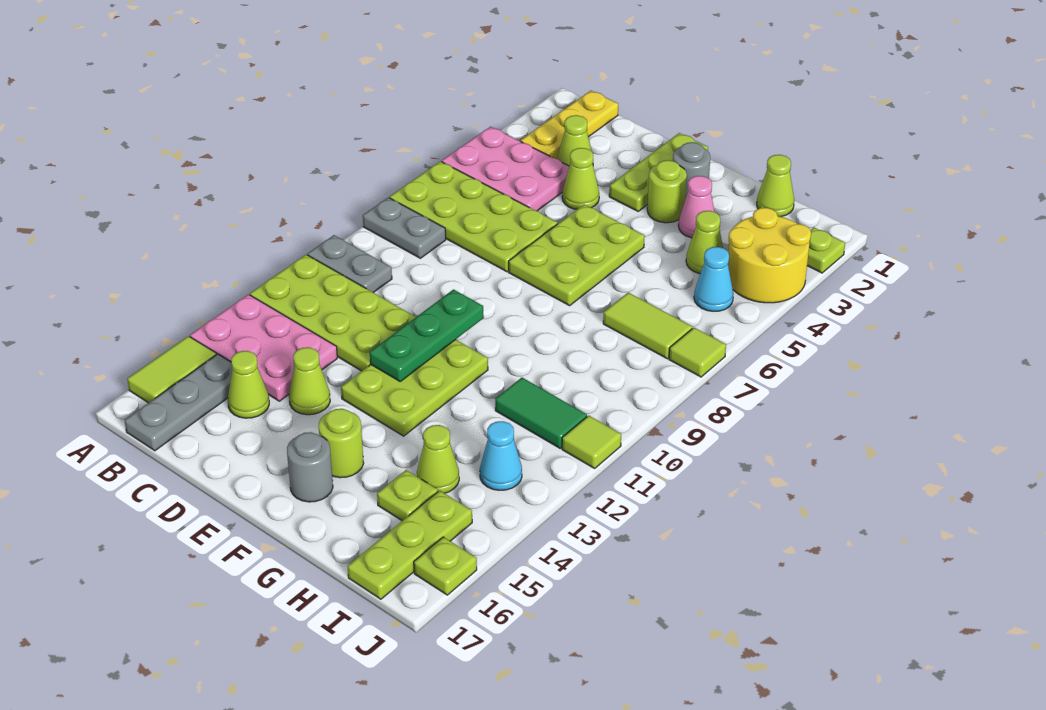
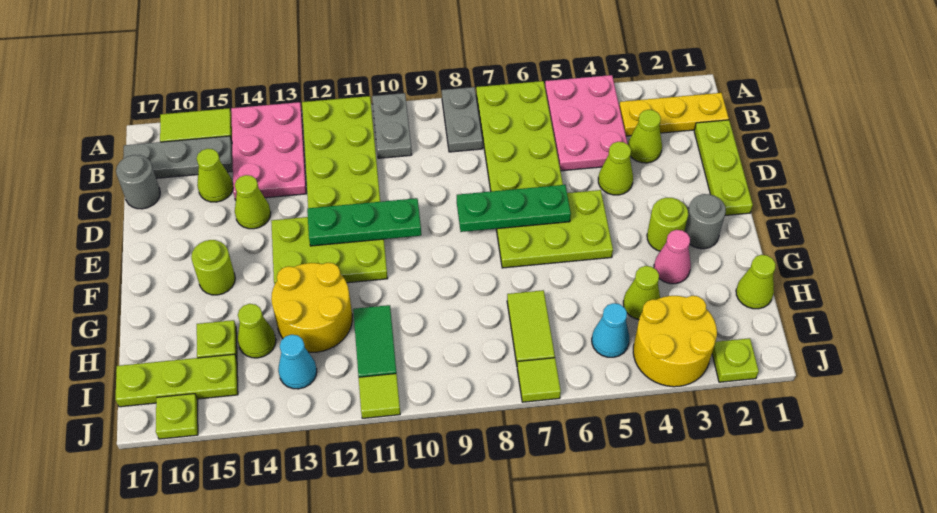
lime plate E1:E3 level 1 -> lime plate C1:E1 level 1
none -> green plate E6:E8 level 2
grey round brick F16 level 1 -> grey round brick C17 level 1
none -> yellow round brick G12:H13 level 1

